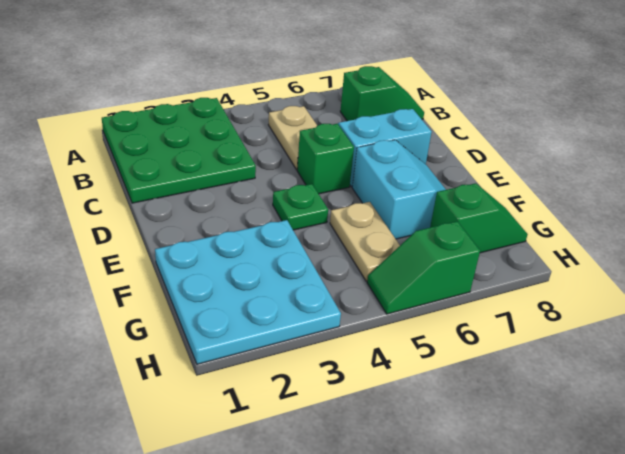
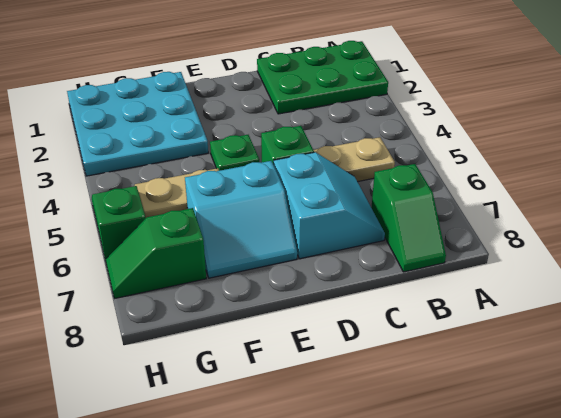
green plate A1:C3 level 1 -> green plate A1:C2 level 1
green slope G7:G8 level 1 top 7 -> green slope G7:H7 level 1 top G

